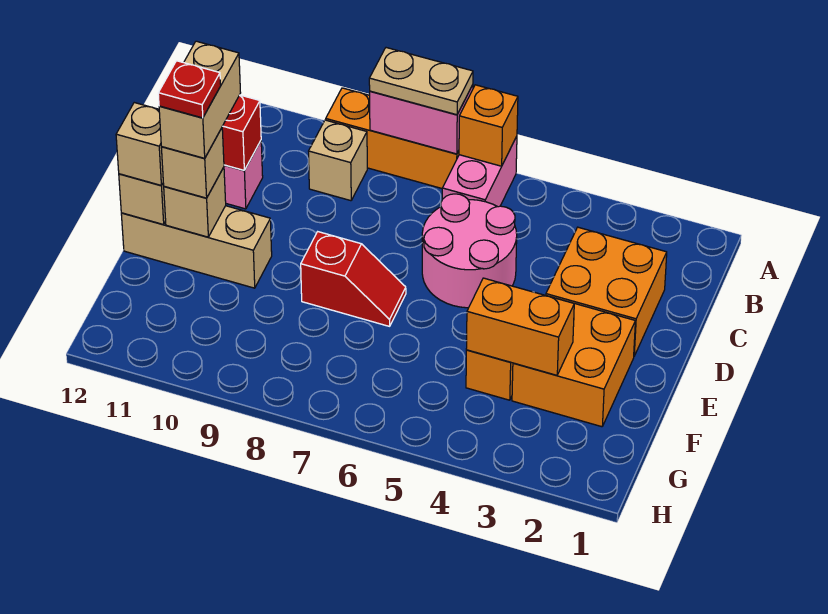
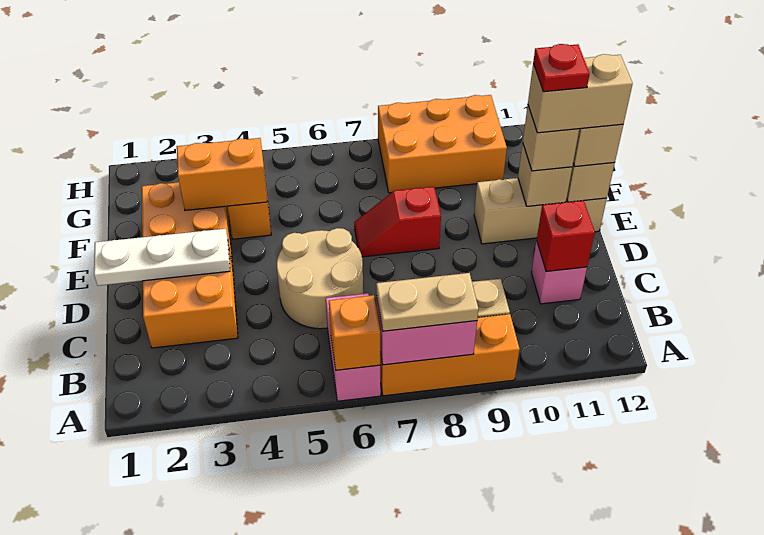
pink round brick C5:D6 level 1 -> tan round brick C5:D6 level 1
none -> white plate D1:D3 level 2
tan brick D11:E11 level 4 -> tan brick E11:E12 level 4
none -> orange brick G8:H10 level 1

